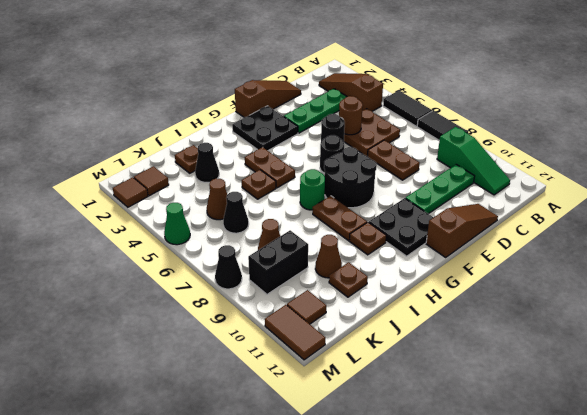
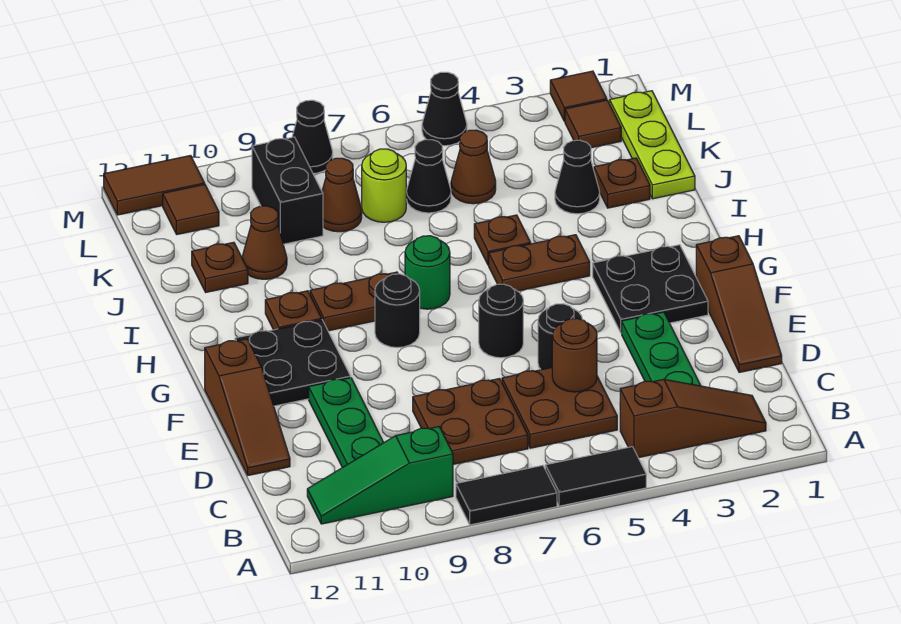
brown plate D7:D8 level 1 -> brown plate C7:D8 level 1
black round brick F7:G8 level 1 -> black round brick G8 level 1
none -> lime plate J1:L1 level 1
none -> lime round brick K7 level 1
green cone M5 level 1 -> black cone M5 level 1

